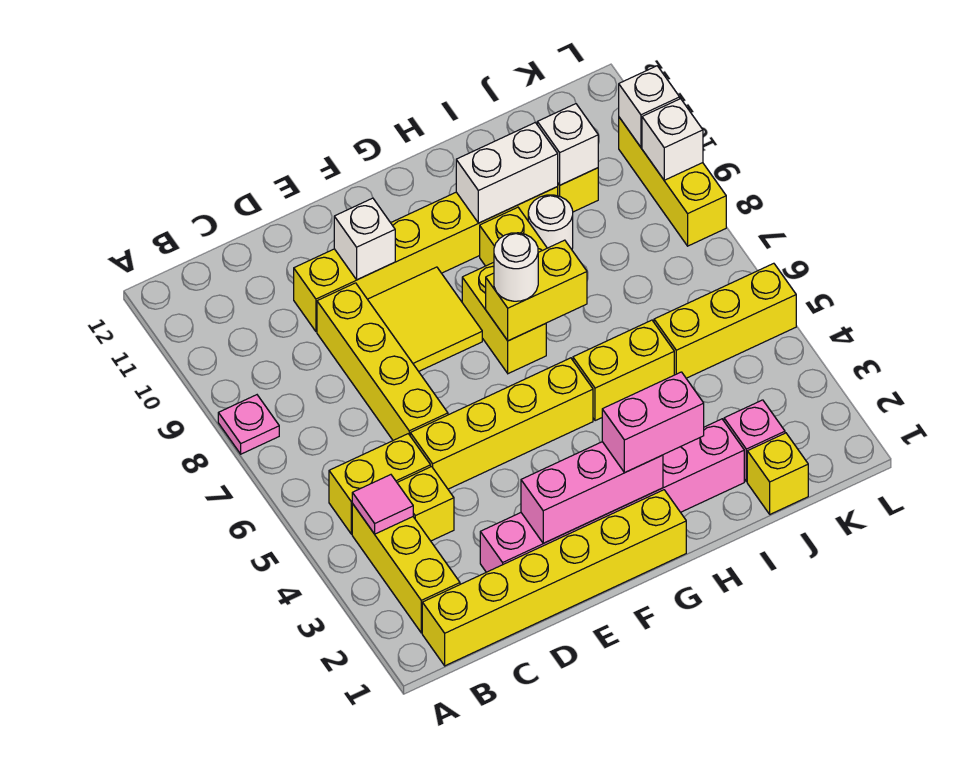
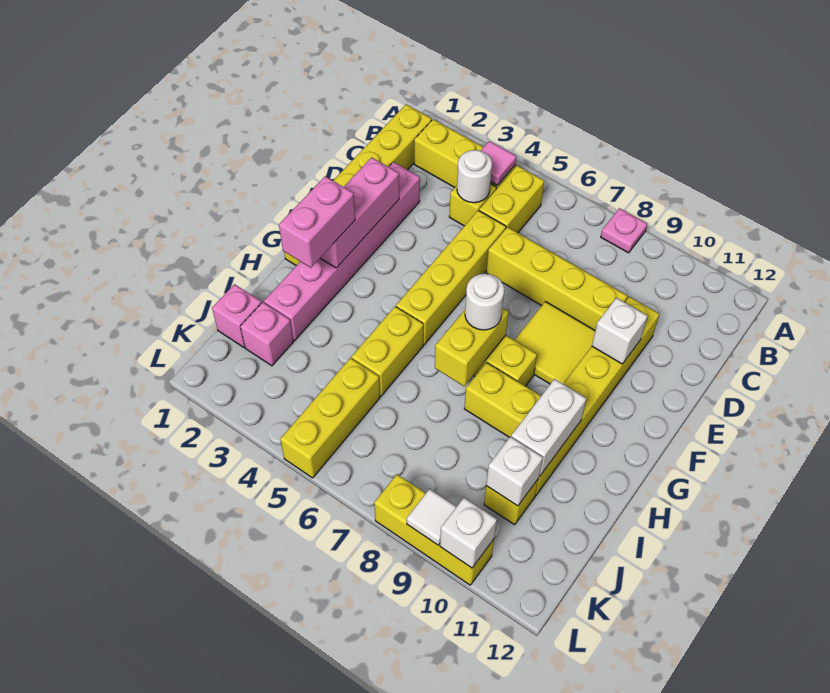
white round brick I9 level 1 -> white round brick C4 level 2
yellow brick J1 level 1 -> pink brick J1 level 1
white brick L9 level 2 -> white tile L9 level 2

